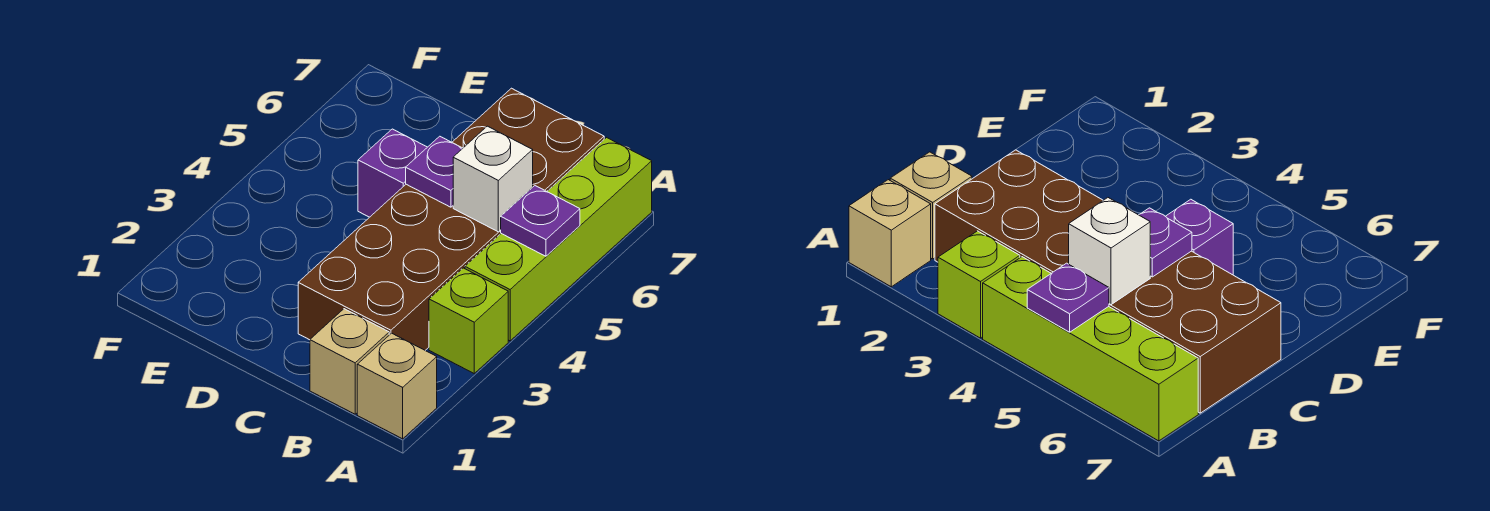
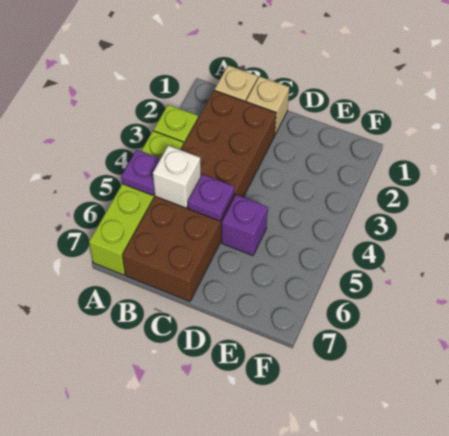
tan brick A1 level 1 -> tan brick C1 level 1

